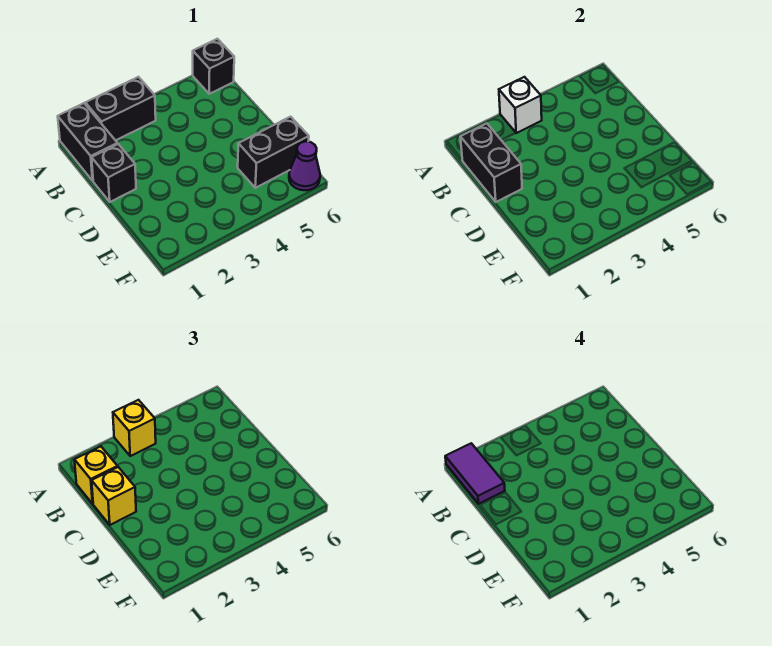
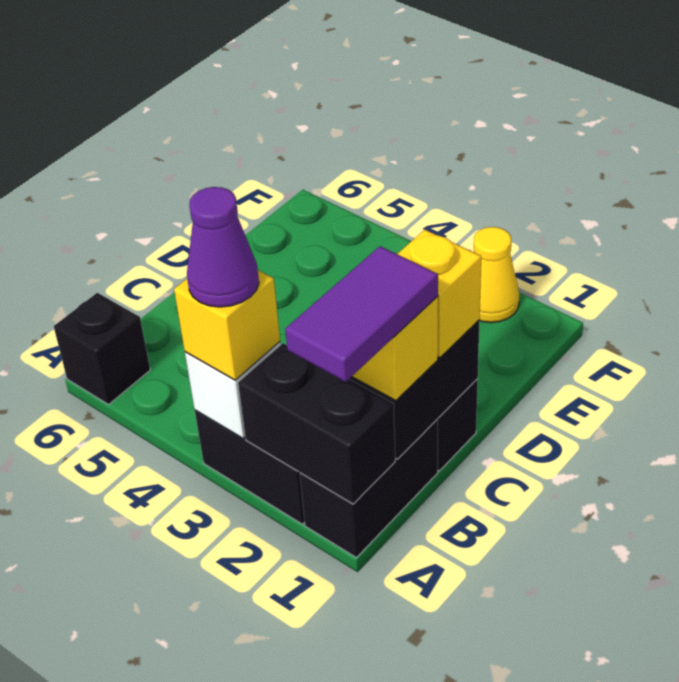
black brick E5:E6 level 1 -> black brick A1:A2 level 2
none -> yellow cone F2 level 1
purple cone F6 level 1 -> purple cone A3 level 4

